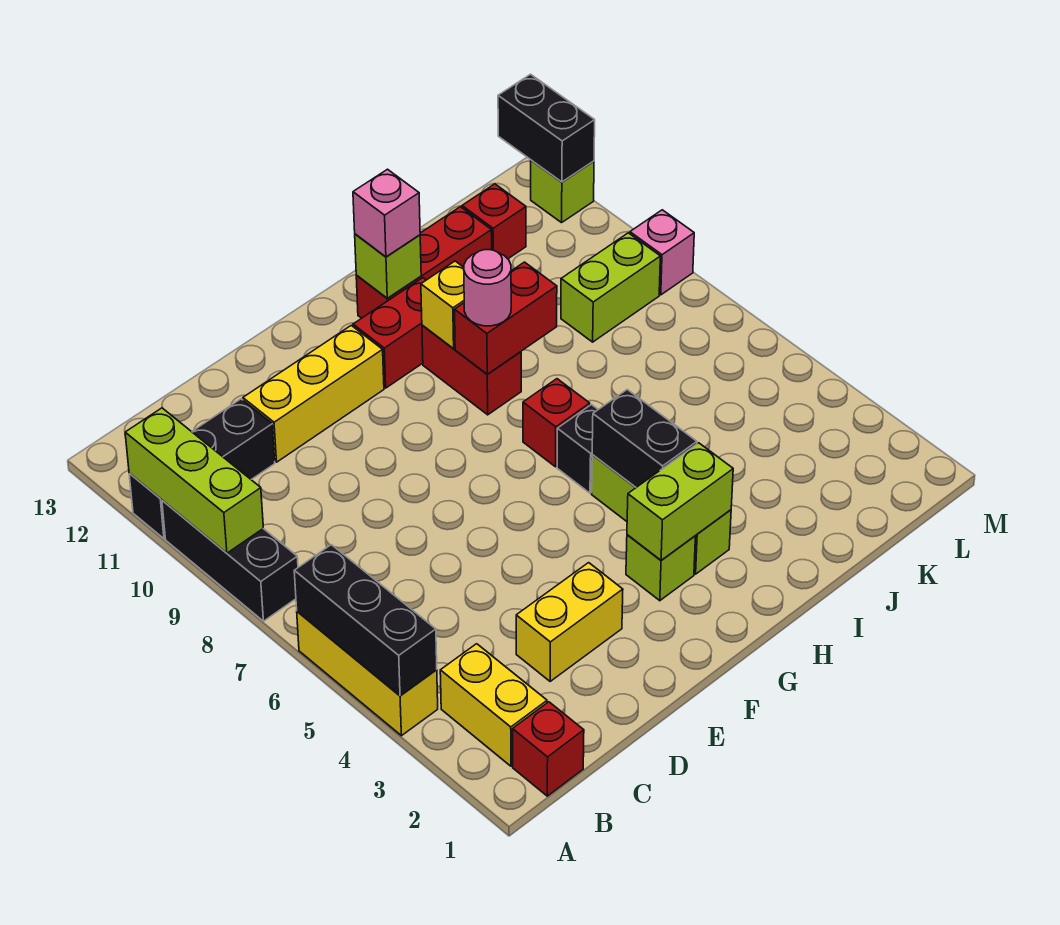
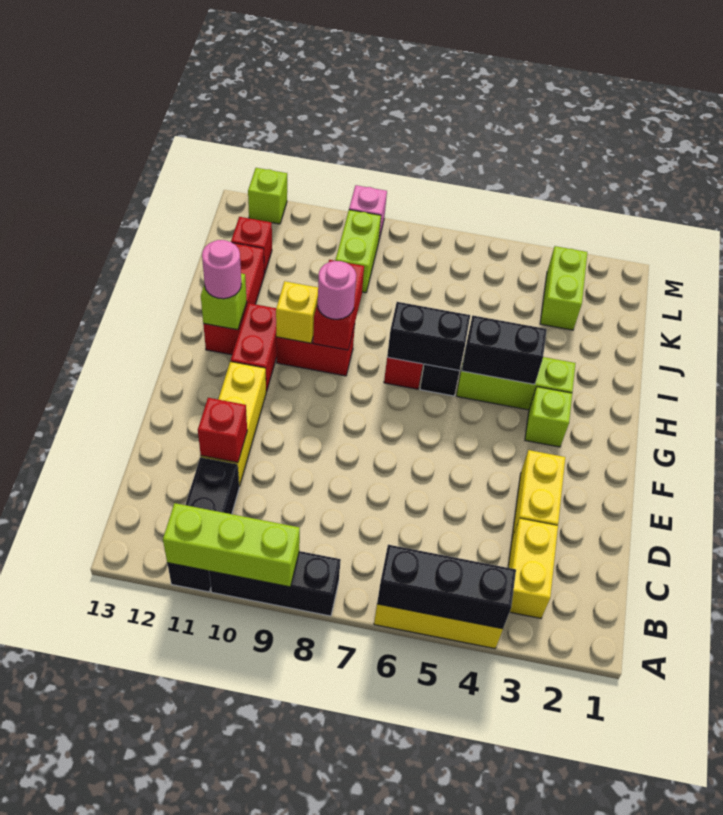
red brick B1 level 1 -> red brick D11 level 2
yellow brick B2:B3 level 1 -> yellow brick B3:C3 level 1
lime brick G3:H3 level 2 -> lime brick K3:L3 level 1
pink brick H12 level 3 -> pink round brick H12 level 3
black brick M12:M13 level 2 -> black brick H6:H7 level 2

